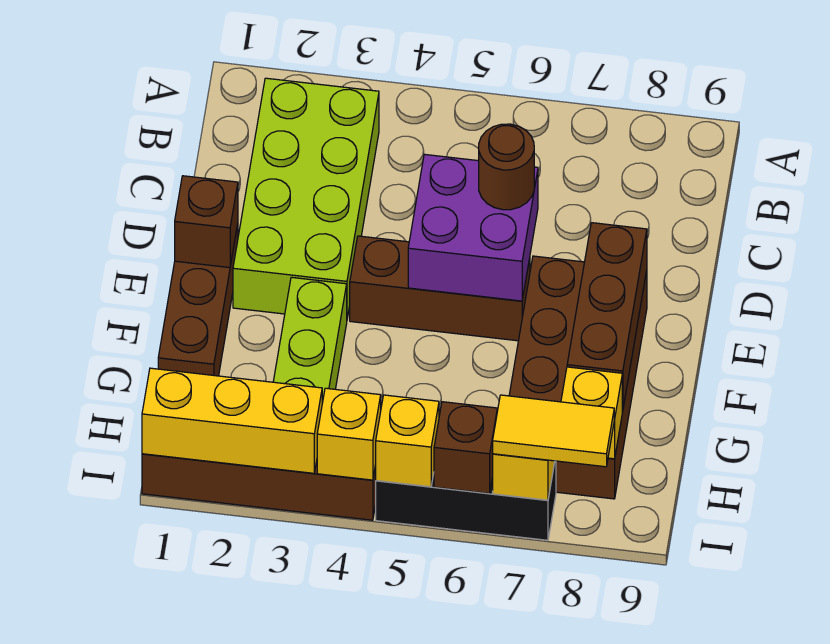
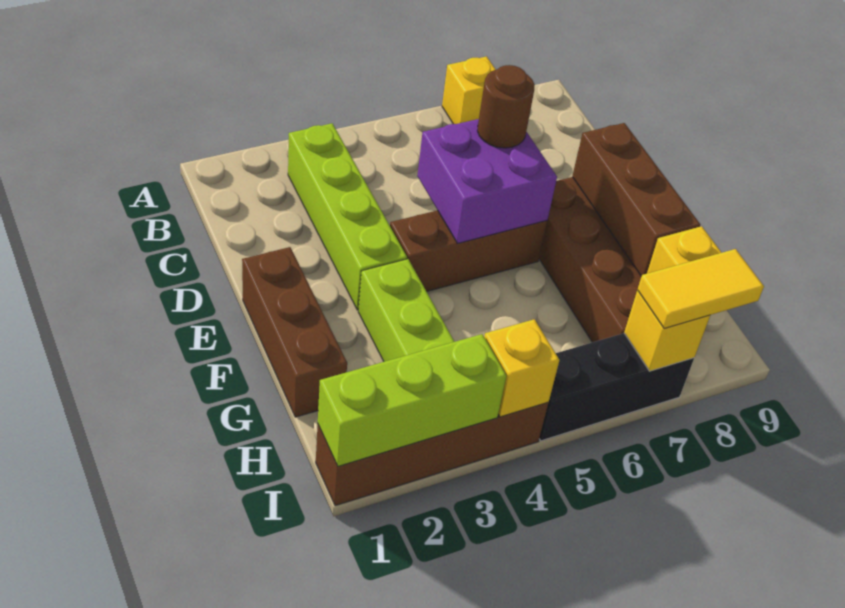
lime brick B2:E3 level 1 -> lime brick B3:E3 level 1
brown brick E1 level 2 -> none
yellow brick I1:I3 level 2 -> lime brick I1:I3 level 2
yellow brick I5 level 2 -> yellow brick A7 level 1
brown brick I6 level 2 -> none

